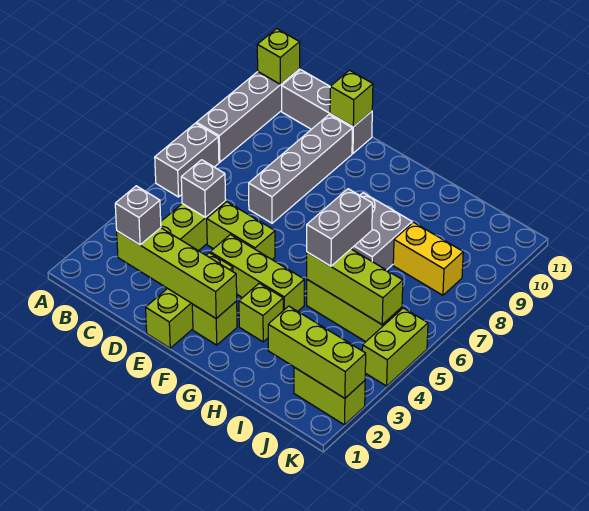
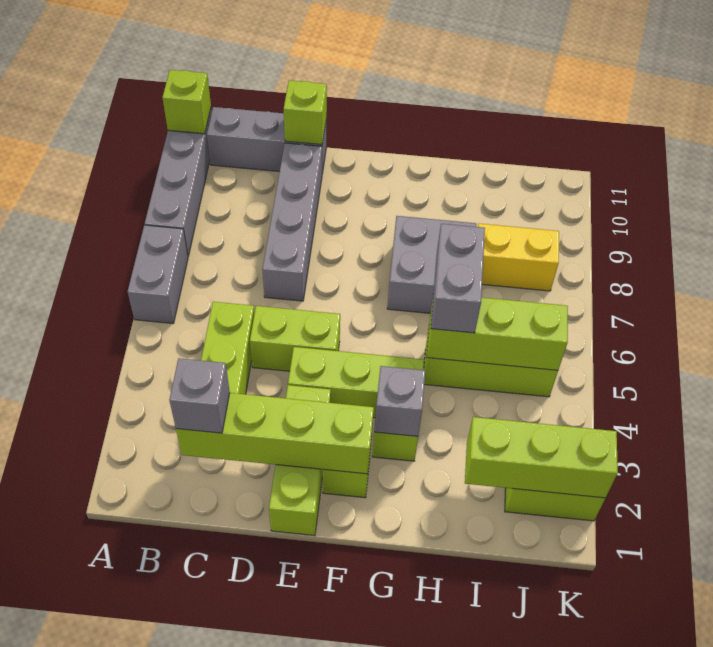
grey brick C5 level 2 -> grey brick G3 level 2
lime brick K4:K5 level 1 -> none

